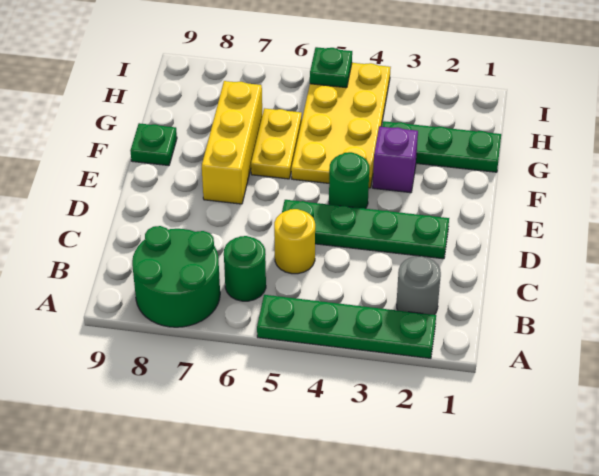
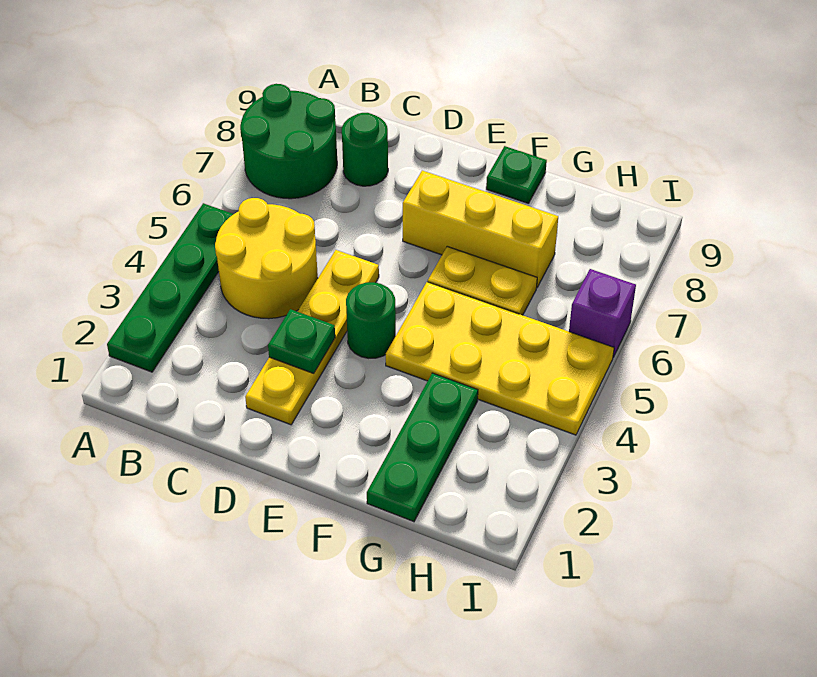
grey round brick B2 level 1 -> none
green round brick B6 level 1 -> green round brick C8 level 1
yellow round brick C5 level 1 -> yellow round brick B4:C5 level 1
green plate D2:D5 level 1 -> yellow plate D2:D5 level 1
purple brick F3 level 1 -> purple brick I6 level 1
green plate I5 level 2 -> green plate D3 level 2

